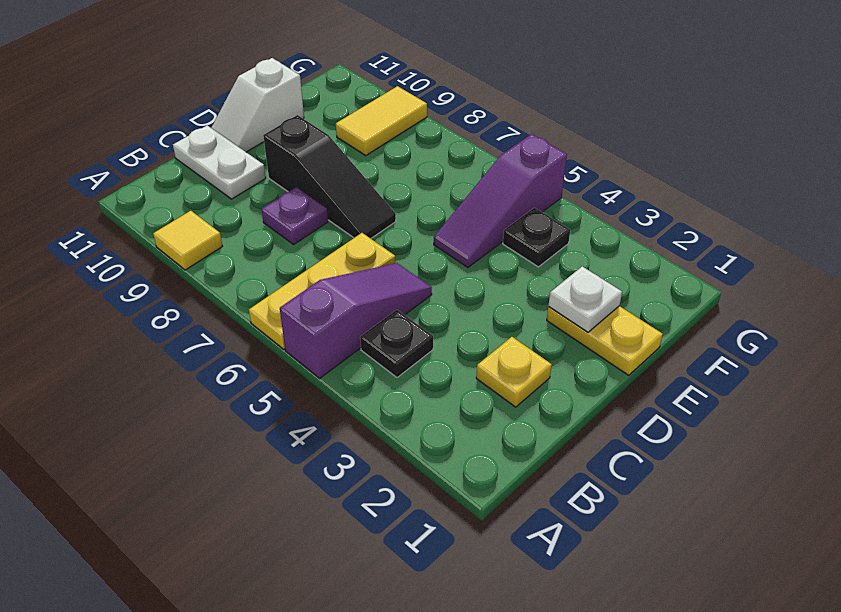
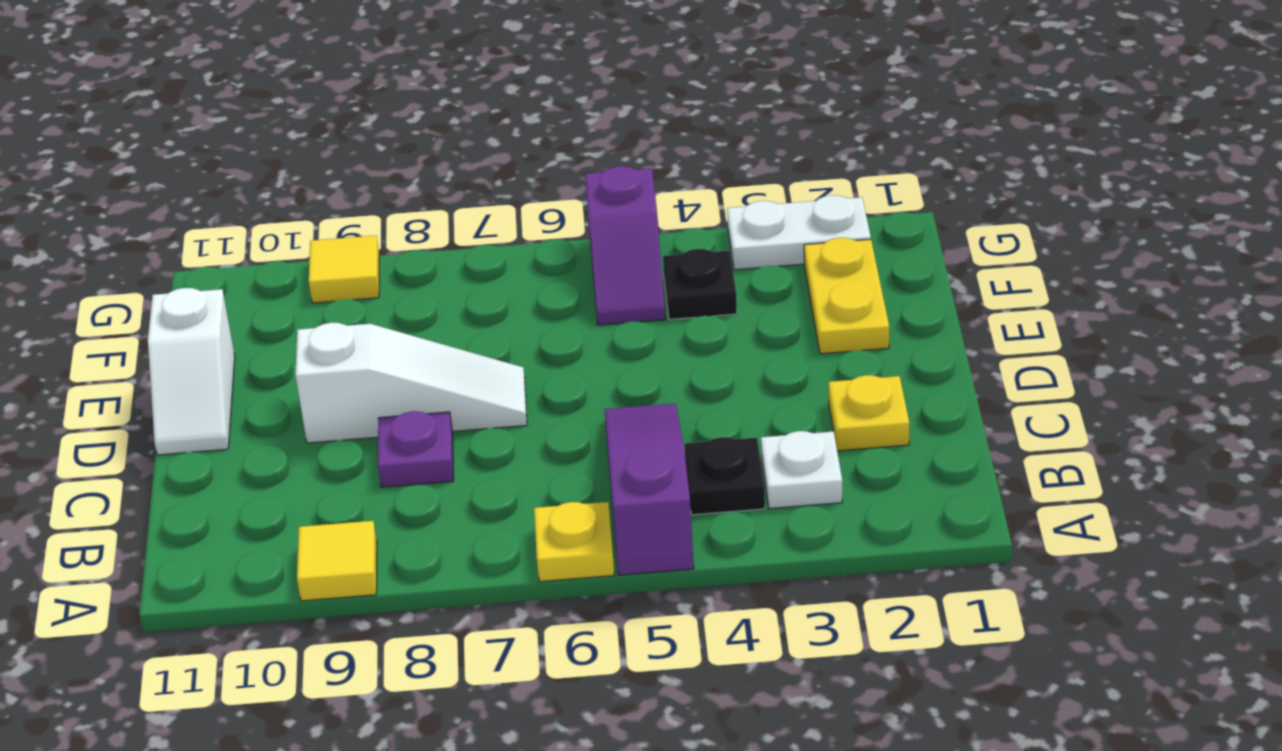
yellow plate A6:C6 level 1 -> yellow plate A6 level 1
white plate C10:C11 level 1 -> white plate G2:G3 level 1
black slope D7:D9 level 1 top 9 -> white slope D7:D9 level 1 top 9
yellow plate E1:E2 level 1 -> yellow plate E2:F2 level 1
white plate E2 level 2 -> white plate B3 level 1
purple slope E5:G5 level 1 top G -> purple slope F5:G5 level 1 top G
yellow tile F9:G9 level 1 -> yellow tile G9 level 1

